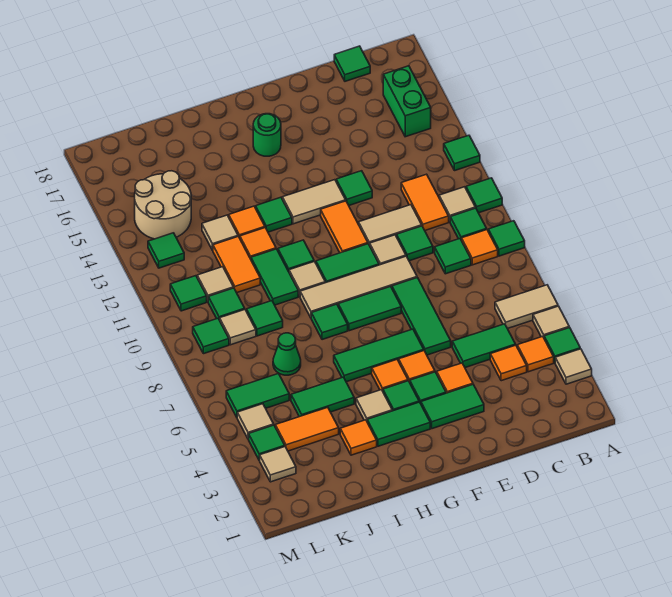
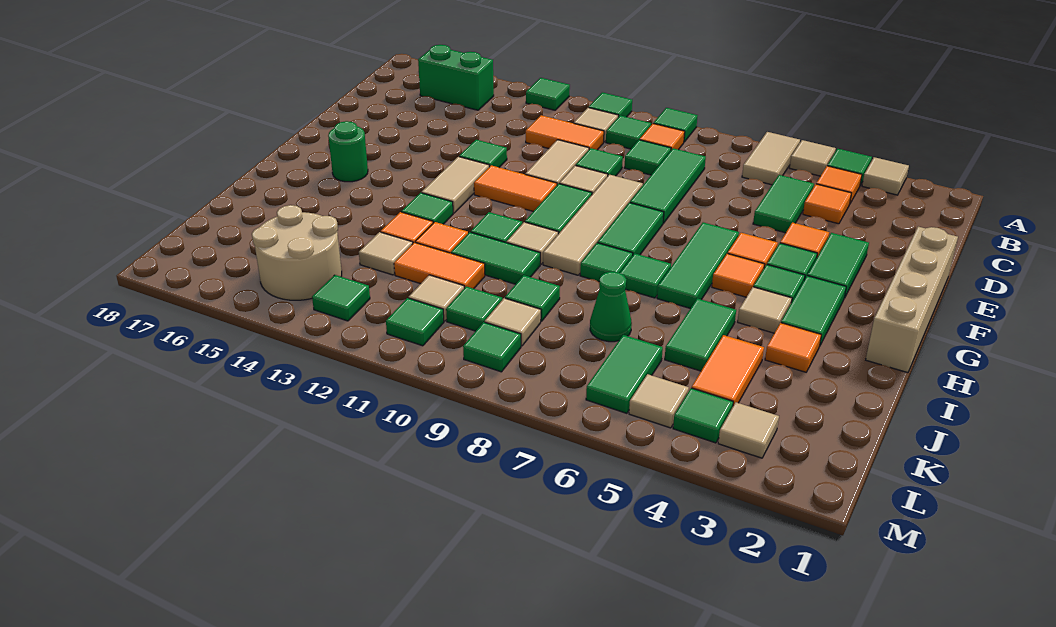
green tile C18 level 1 -> green tile H7 level 1
none -> tan brick E1:H1 level 1
green tile E6:E8 level 1 -> green tile C8:E8 level 1

